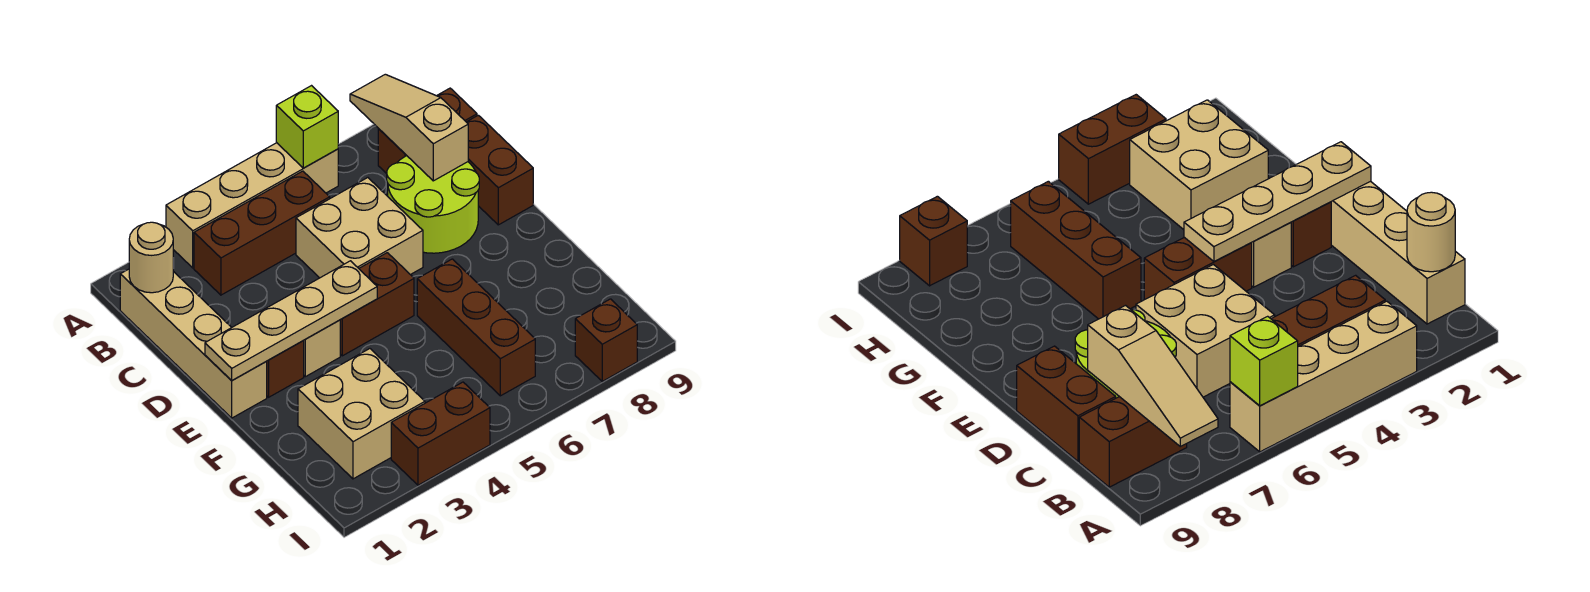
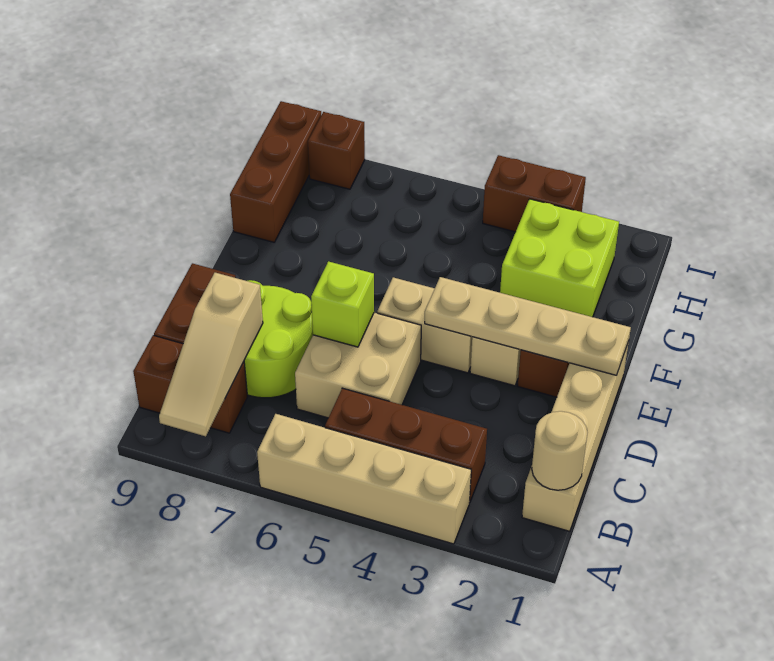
lime brick A6 level 2 -> lime brick D6 level 2
brown brick E4:E5 level 1 -> tan brick E4:E5 level 1
brown brick F6:H6 level 1 -> brown brick G9:I9 level 1
tan brick G2:H3 level 1 -> lime brick G2:H3 level 1

